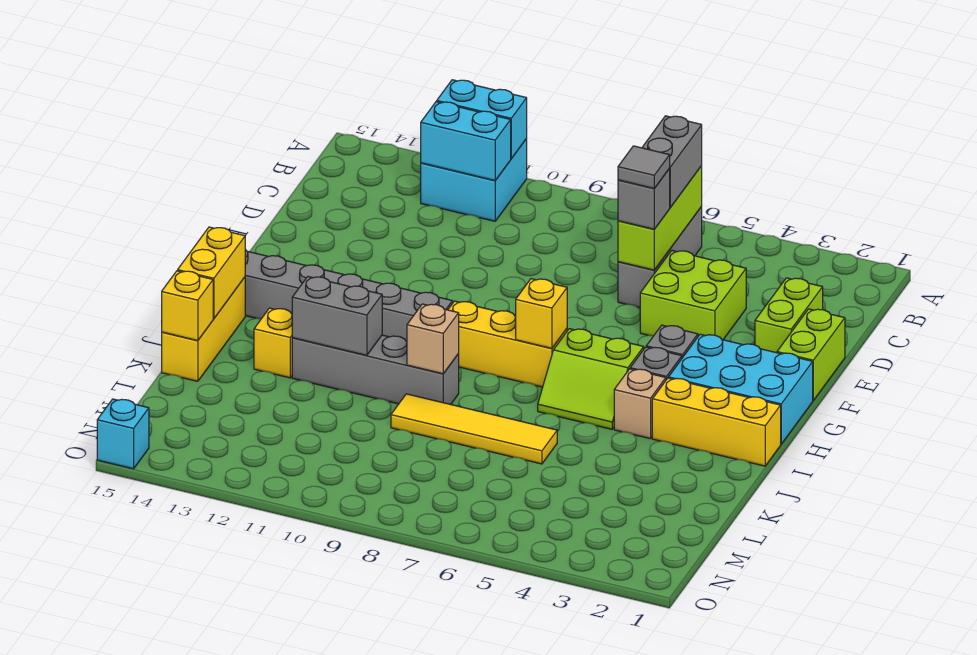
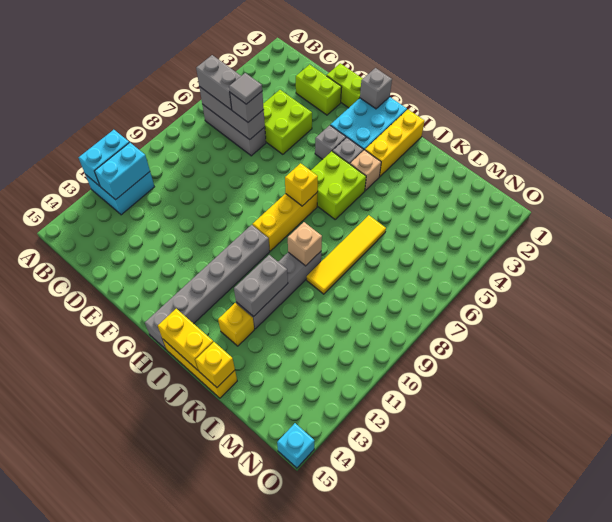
lime brick B6:D6 level 2 -> grey brick B6:D6 level 2
none -> grey brick G1 level 2
lime slope H5:I6 level 1 top H -> lime brick H5:I6 level 1

